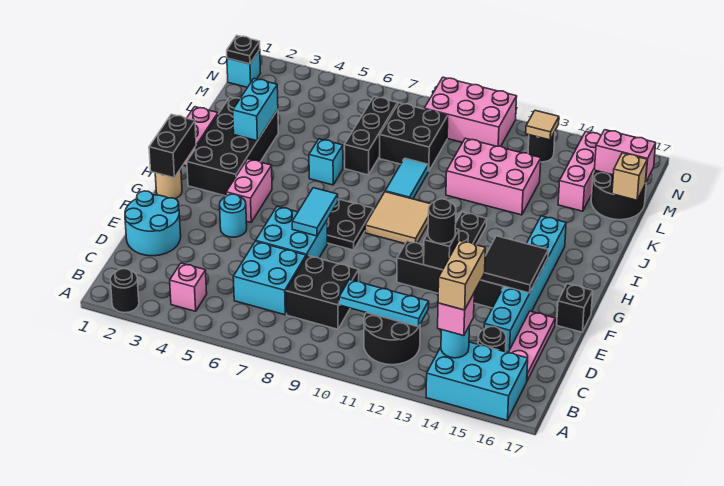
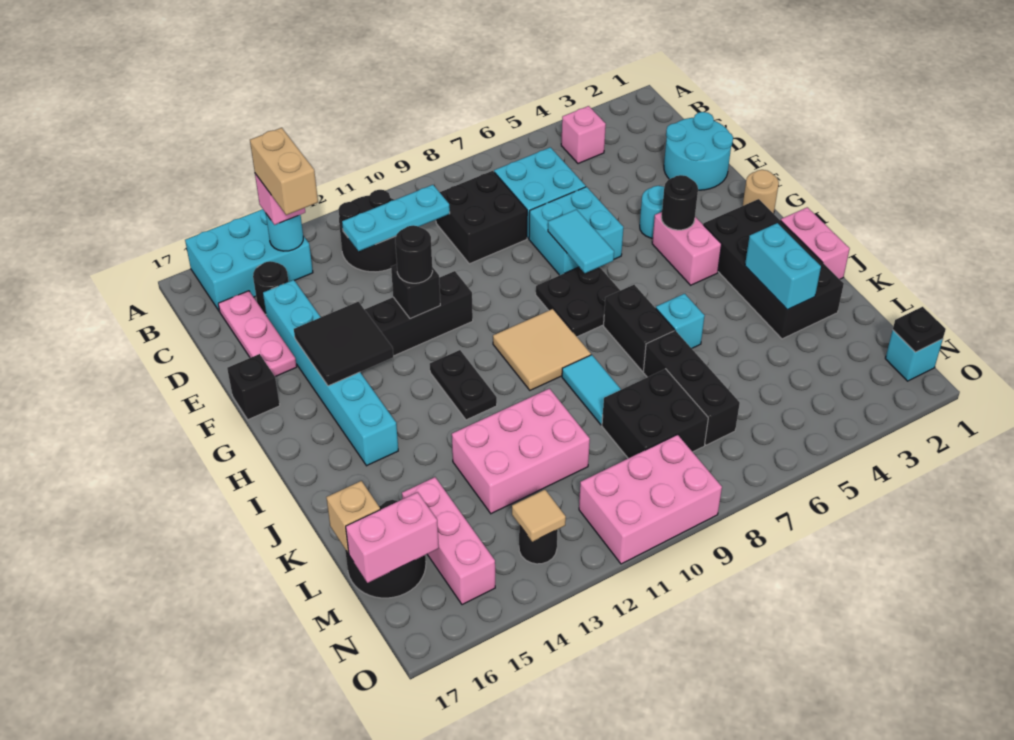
black round brick A2 level 1 -> black round brick G4 level 2
black brick G1:H1 level 2 -> black brick I7:J7 level 1

